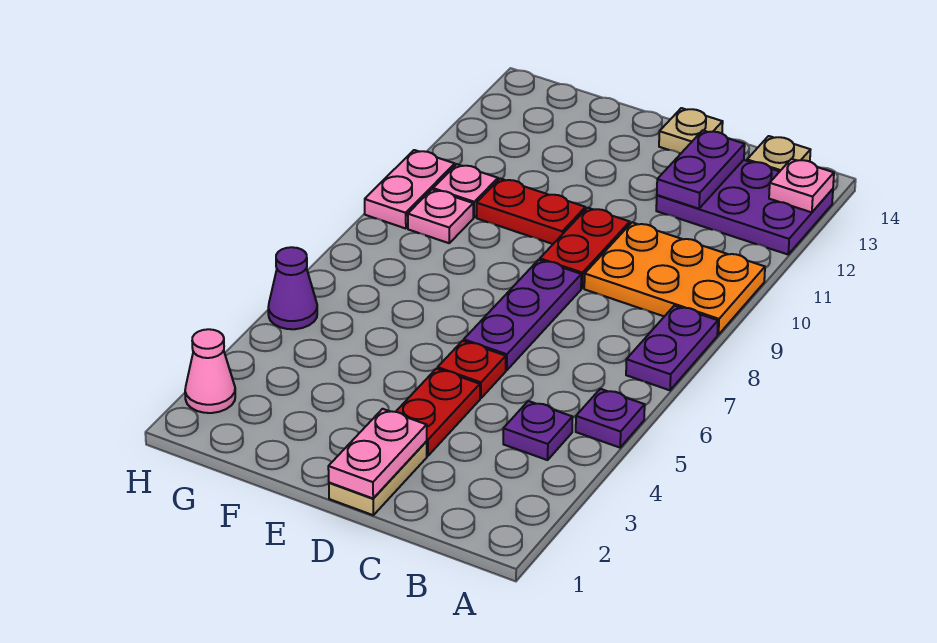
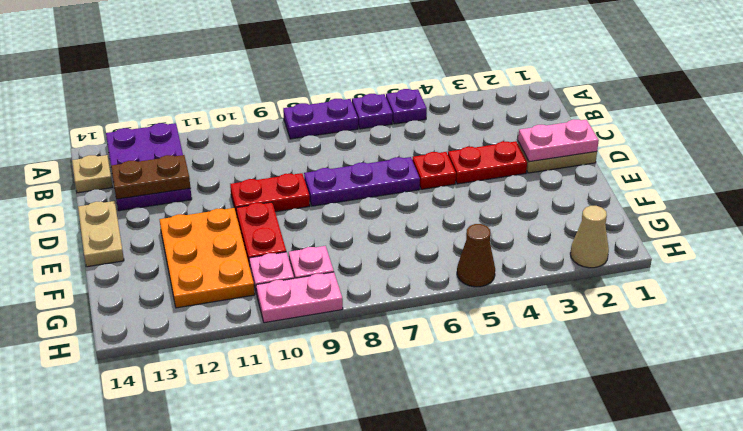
orange plate A9:C10 level 1 -> orange plate E11:G12 level 1
pink plate A13 level 2 -> none
purple plate B4 level 1 -> purple plate A6 level 1
purple plate C12:C13 level 2 -> brown plate C12:C13 level 2
tan plate D14 level 1 -> tan plate D14:E14 level 1
pink cone H2 level 1 -> tan cone H2 level 1
purple cone H5 level 1 -> brown cone H5 level 1

